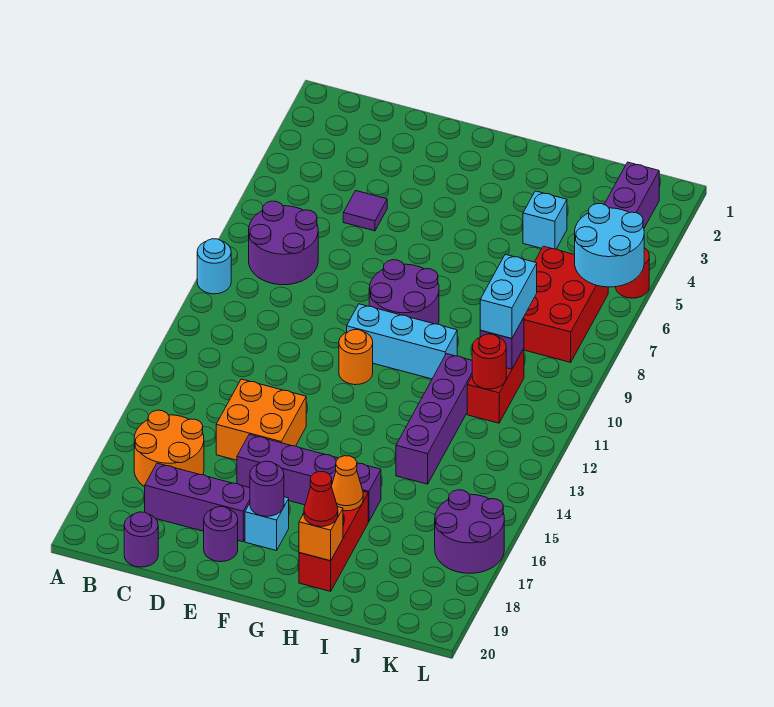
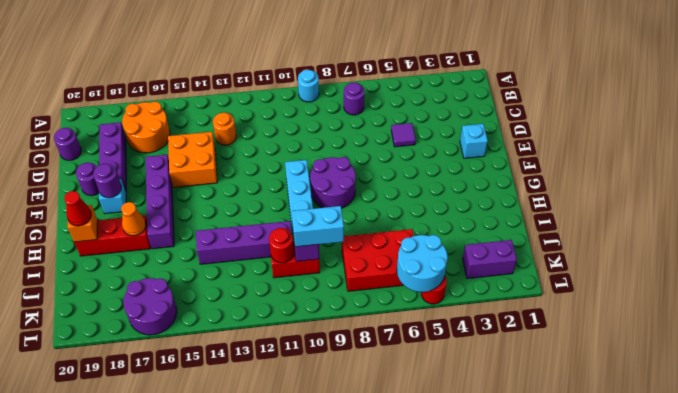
purple round brick B7:C8 level 1 -> purple round brick B7 level 1
orange round brick F11 level 1 -> orange round brick C13 level 1
cyan brick I4 level 1 -> cyan brick E2 level 1

